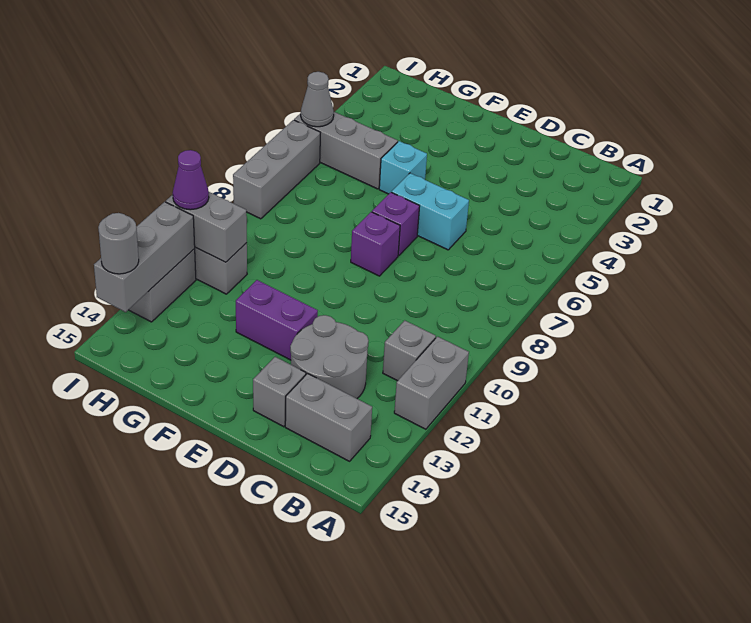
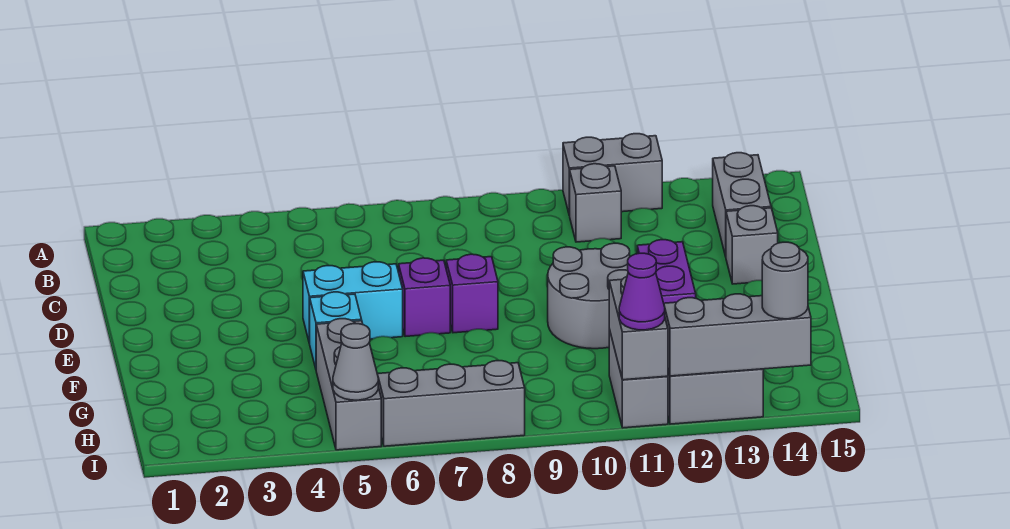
grey round brick C12:D13 level 1 -> grey round brick E10:F11 level 1
cyan brick D6:E6 level 1 -> cyan brick E5:E6 level 1

